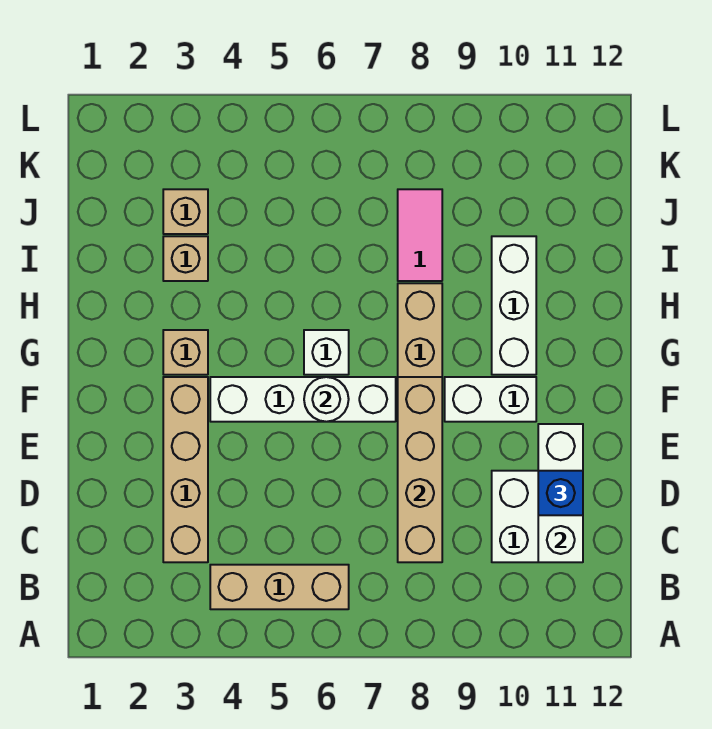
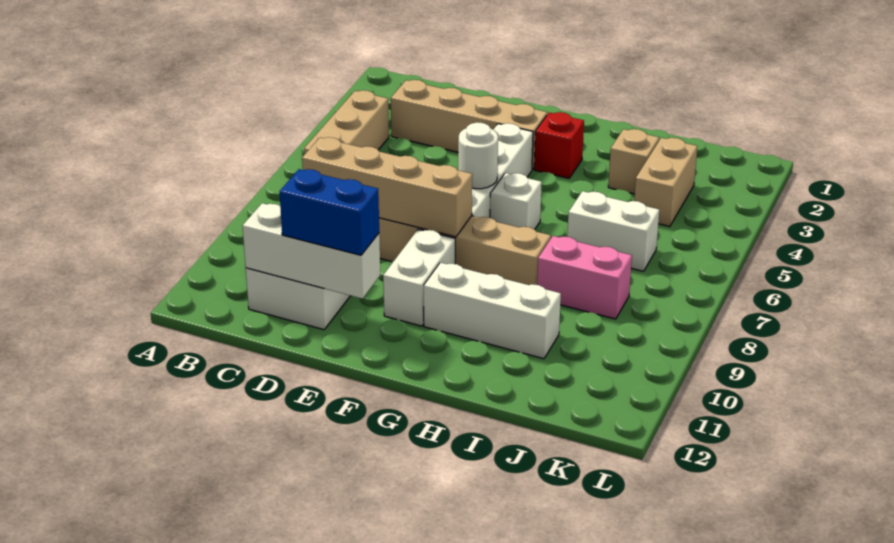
blue brick D11 level 3 -> blue brick D11:E11 level 3
tan brick G3 level 1 -> red brick G3 level 1
none -> white brick I6:J6 level 1
pink tile I8:J8 level 1 -> pink brick I8:J8 level 1
tan brick J3 level 1 -> tan brick J3:J4 level 1

